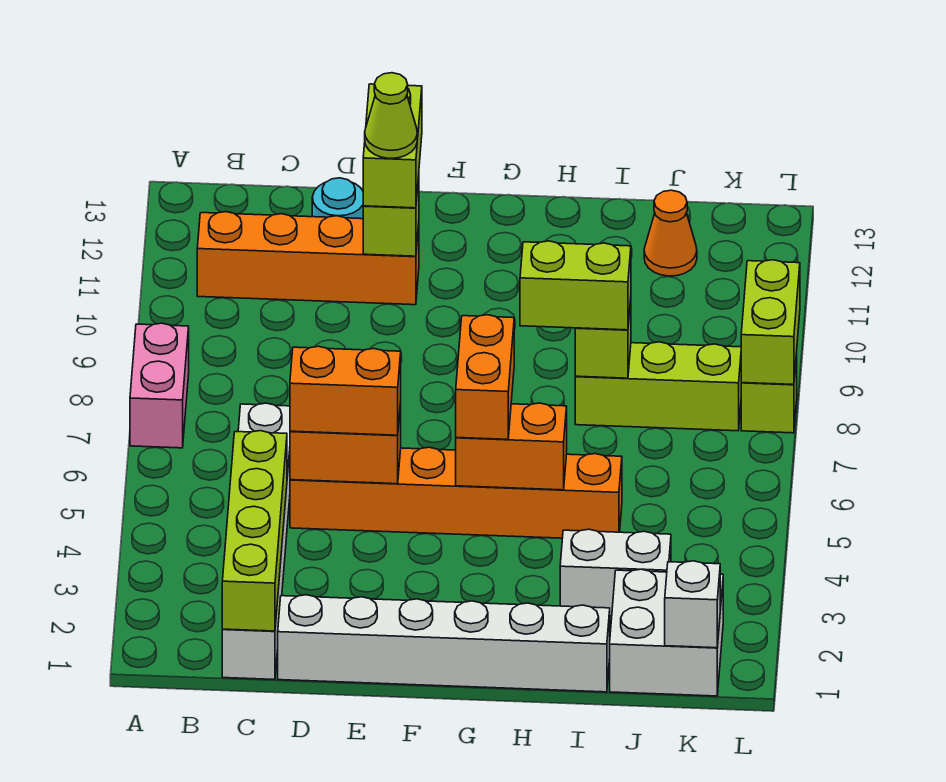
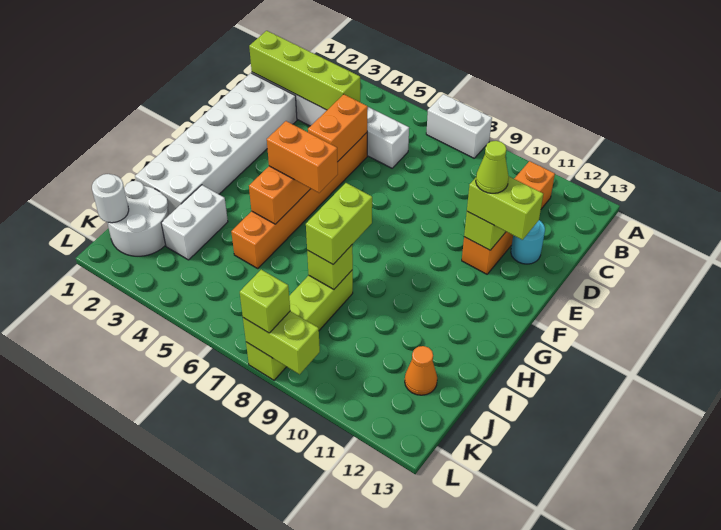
pink brick A7:A8 level 1 -> white brick A7:A8 level 1
white brick D1:I1 level 1 -> white brick D1:I2 level 1
orange brick D5:E5 level 3 -> none
white brick J1:K2 level 1 -> white round brick J1:K2 level 1
white brick K1 level 2 -> white round brick K1 level 2
none -> lime brick L8 level 3

